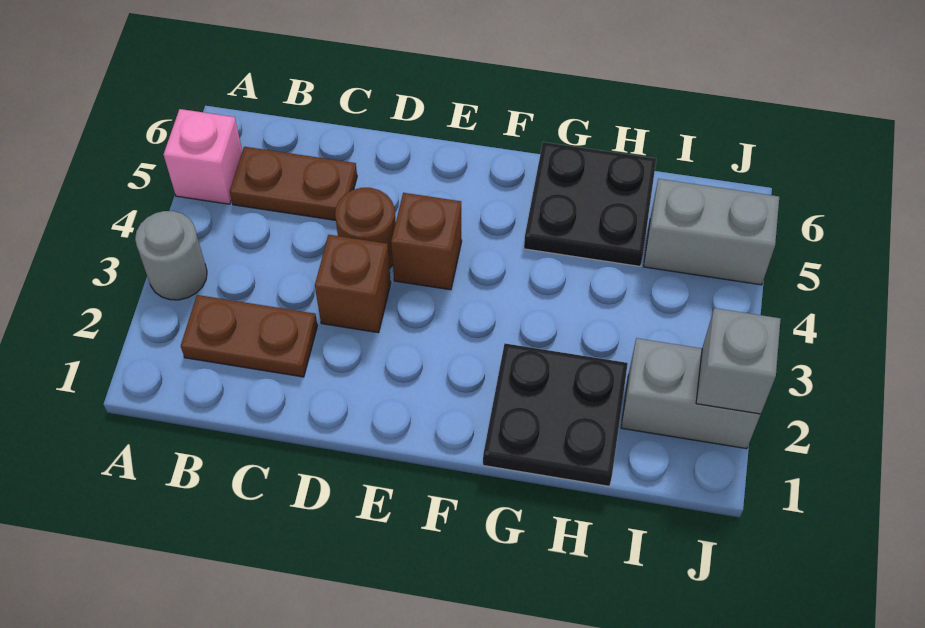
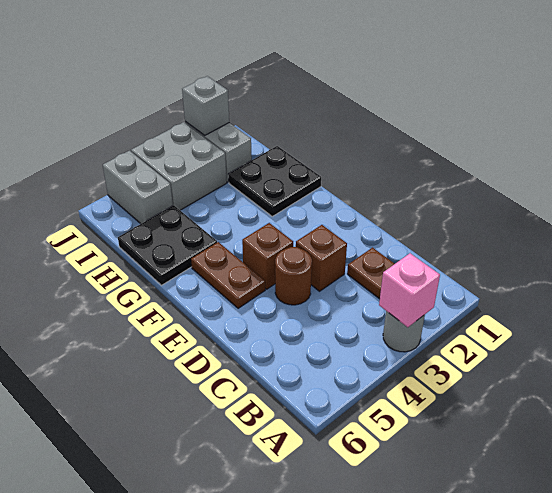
pink brick A5 level 1 -> pink brick A3 level 2
brown plate B5:C5 level 1 -> brown plate E5:F5 level 1
none -> grey brick I3:J4 level 1

